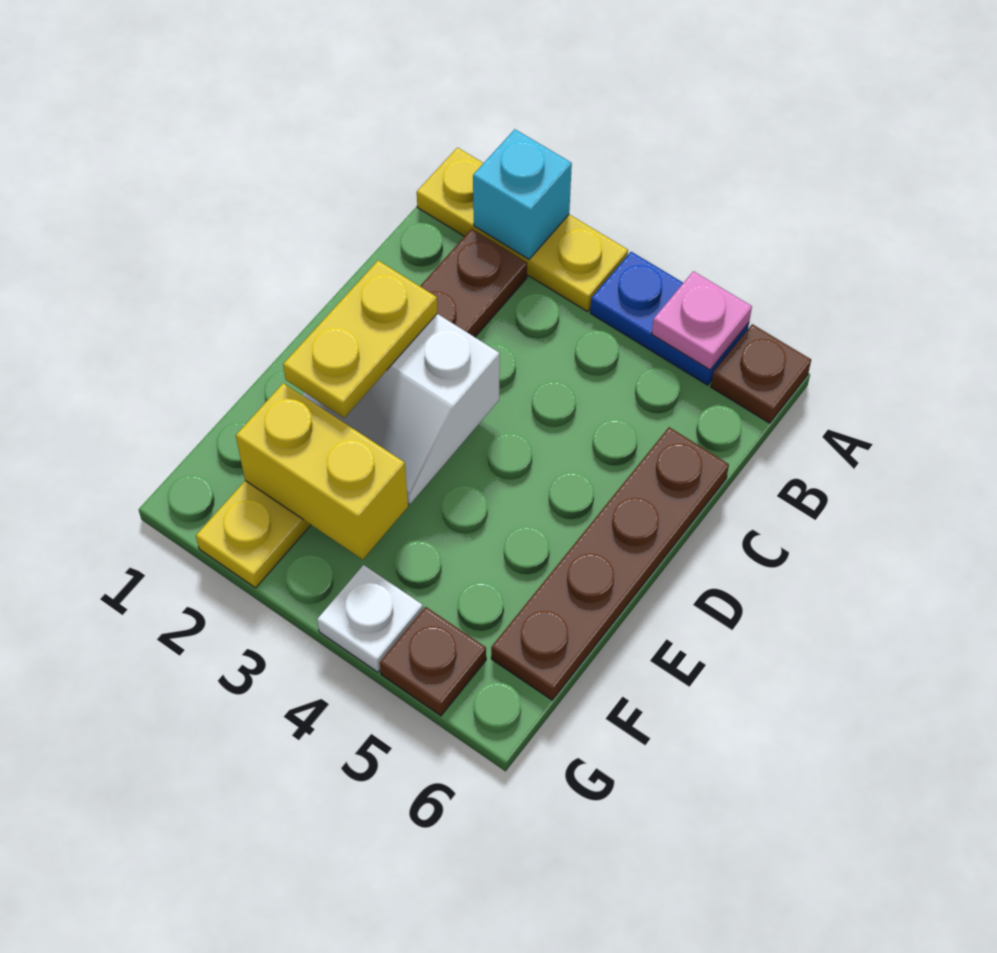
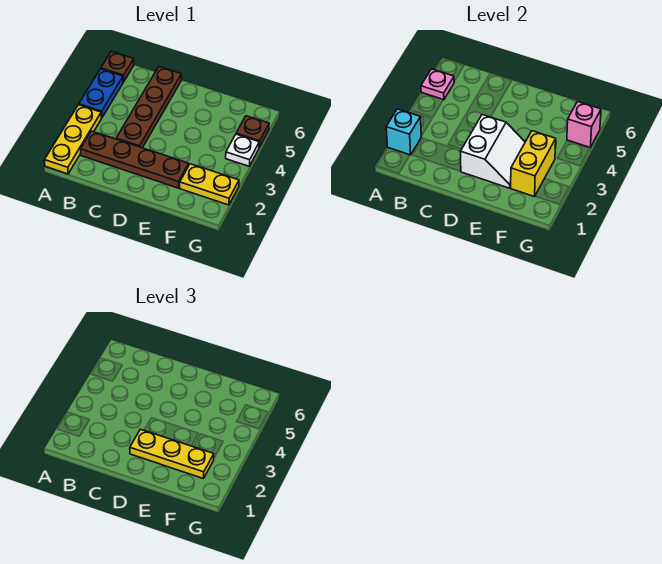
brown plate C6:F6 level 1 -> brown plate C3:C6 level 1
yellow plate D2:E2 level 3 -> yellow plate D2:F2 level 3
none -> pink brick G5 level 2

